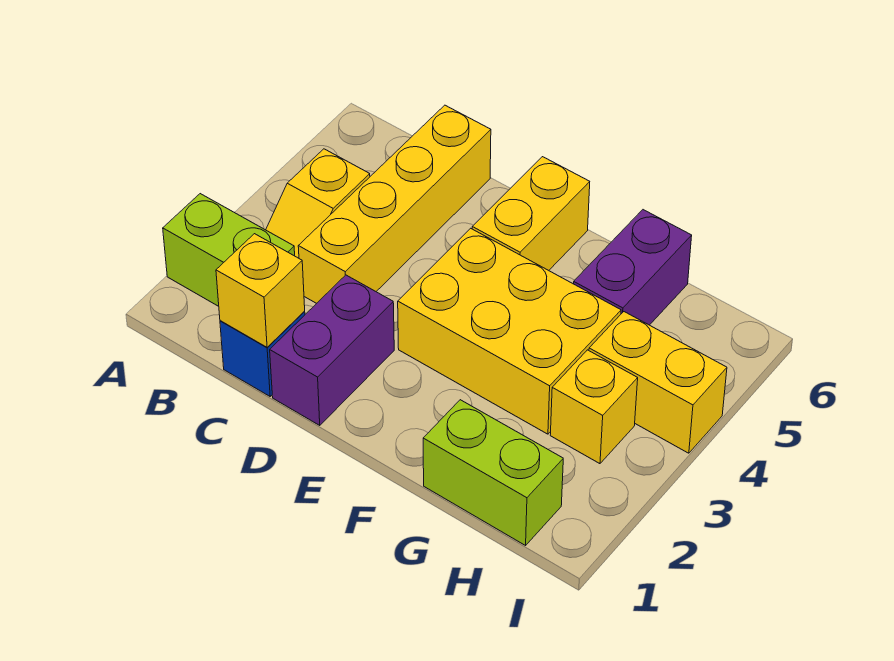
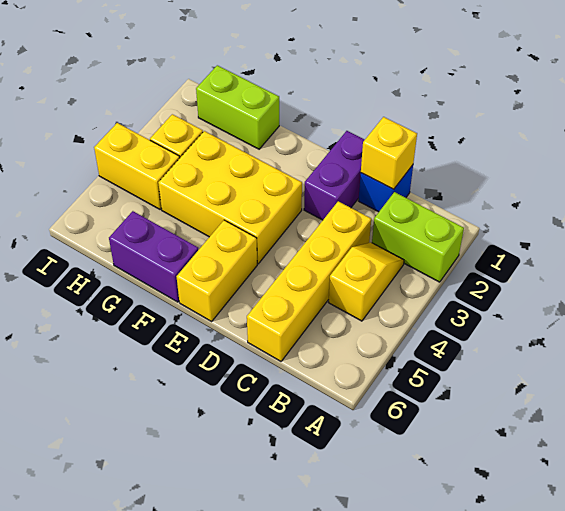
purple brick G5:G6 level 1 -> purple brick F6:G6 level 1

